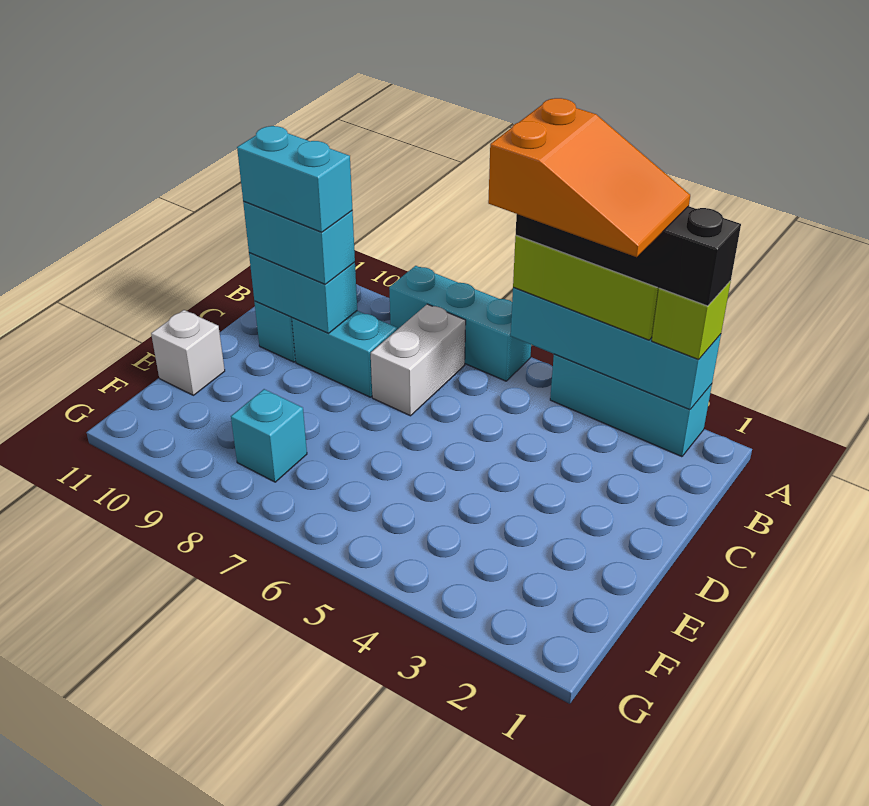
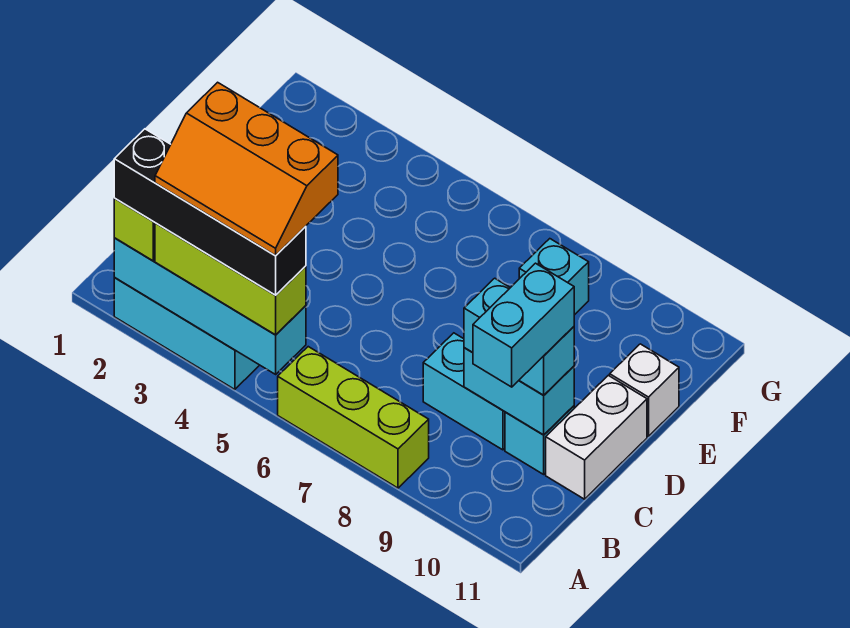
orange slope A3:B5 level 5 top 5 -> orange slope A3:B5 level 5 top B
cyan brick A6:A8 level 1 -> lime brick A6:A8 level 1
white brick B7:C7 level 1 -> white brick C11:D11 level 1
cyan brick C9:C10 level 4 -> cyan brick B10:C10 level 4

